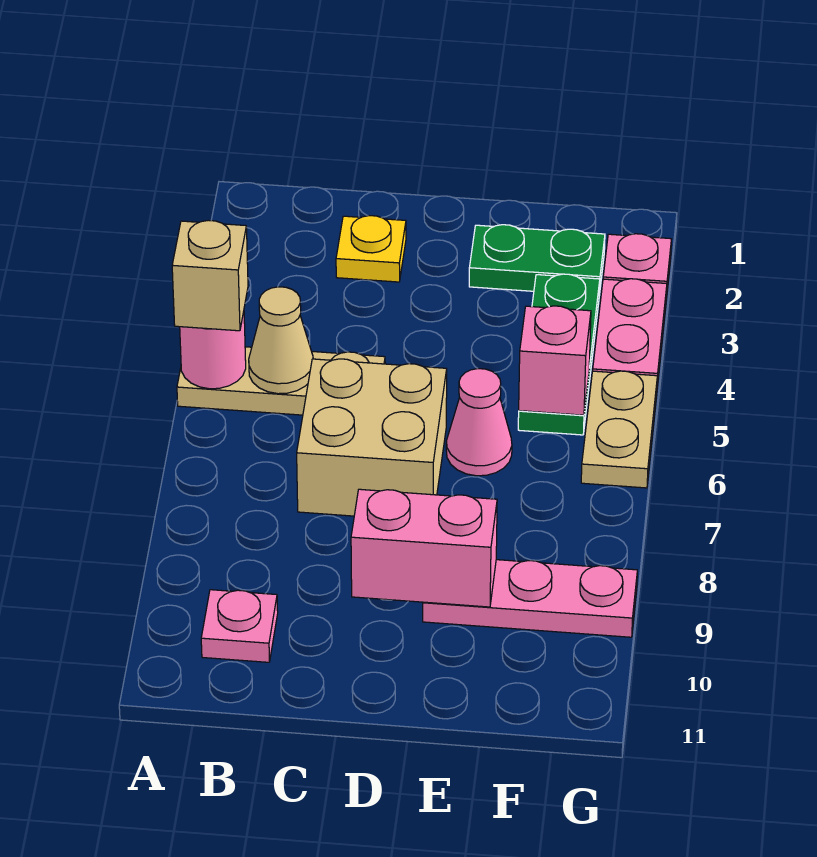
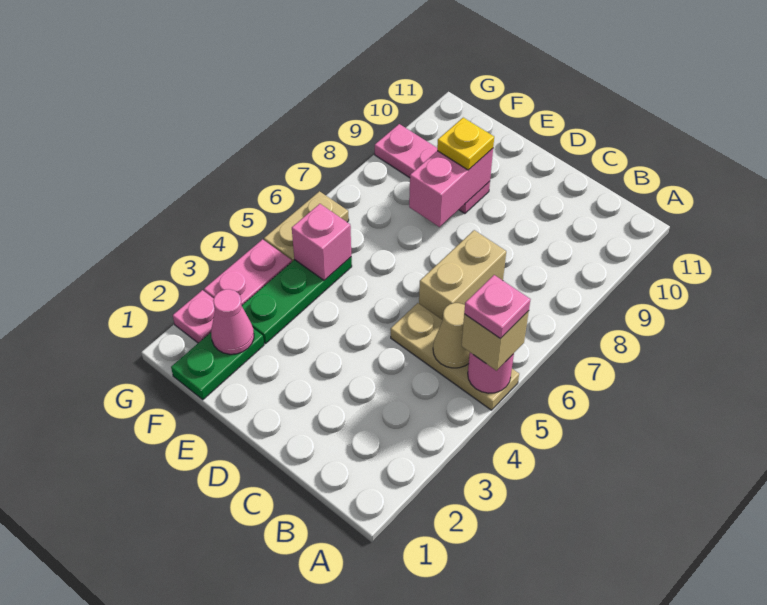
pink plate B10 level 1 -> pink plate A5 level 4
yellow plate C2 level 1 -> yellow plate E9 level 3
tan brick C6:D7 level 1 -> tan brick C6:C7 level 1
pink brick D9:E9 level 2 -> pink brick E8:E9 level 2
green plate E2:F2 level 1 -> green plate F1:F2 level 1
pink cone E6 level 1 -> pink cone F2 level 2

